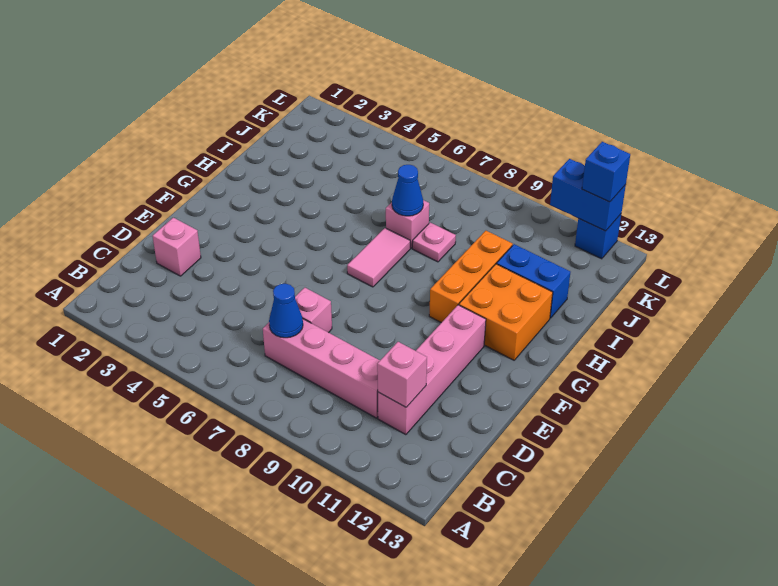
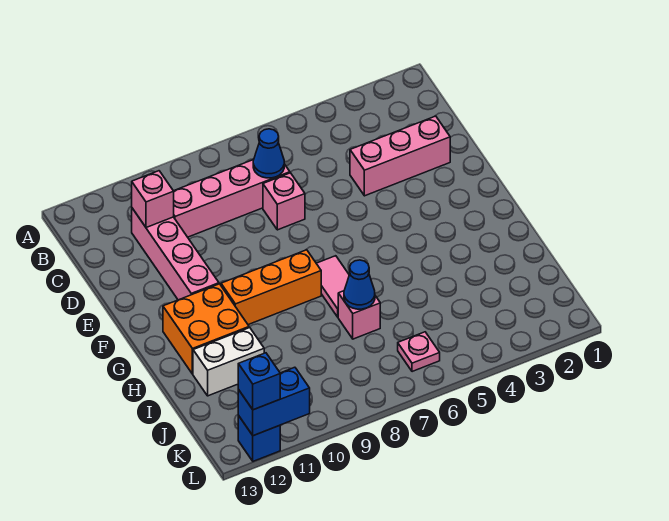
pink brick D2 level 1 -> pink brick D2:D4 level 1
orange brick G10:I10 level 1 -> orange brick G8:G10 level 1
pink plate I8 level 1 -> pink plate K6 level 1
blue brick I11:I12 level 1 -> white brick I11:I12 level 1

